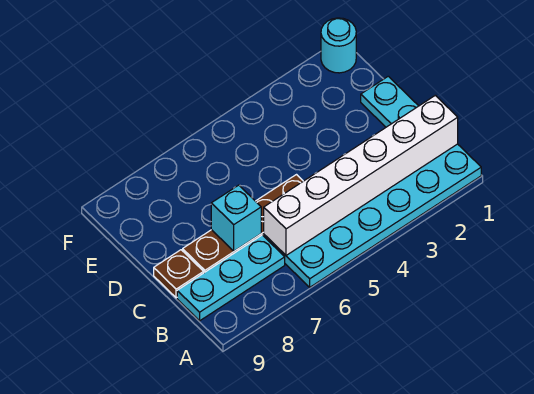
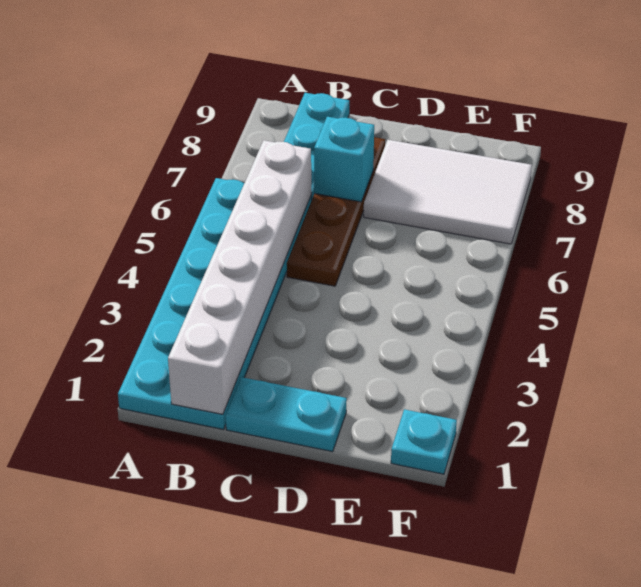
brown plate C9 level 1 -> none
none -> white tile D7:F8 level 1
cyan round brick F1 level 1 -> cyan plate F1 level 1

